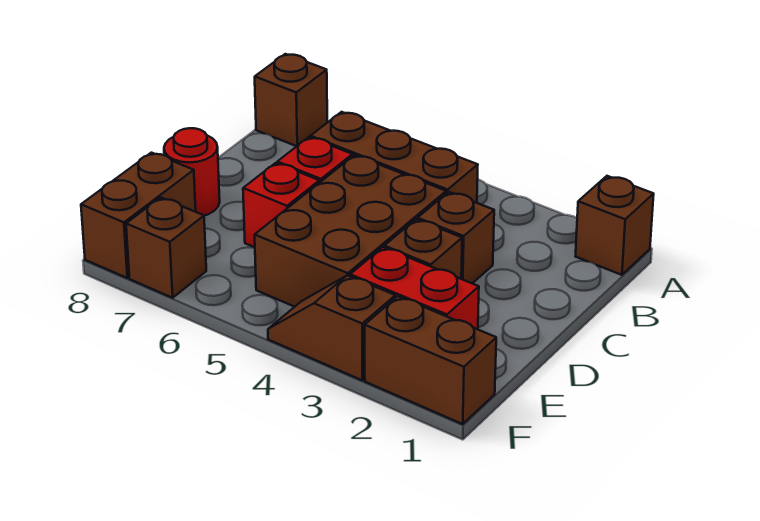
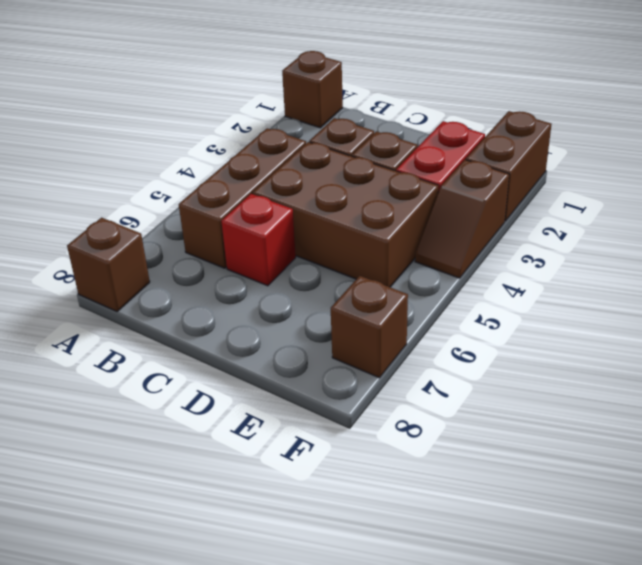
red brick D6 level 1 -> none
red round brick D8 level 1 -> none
brown brick E8:F8 level 1 -> none

